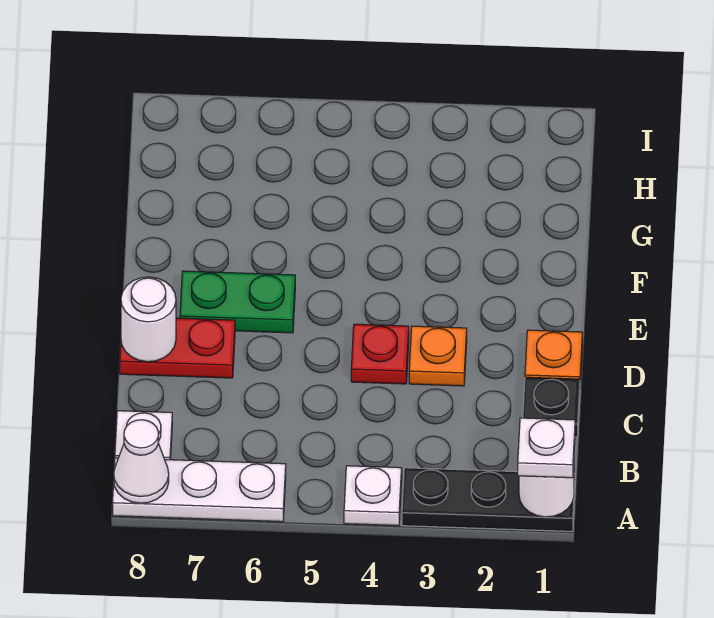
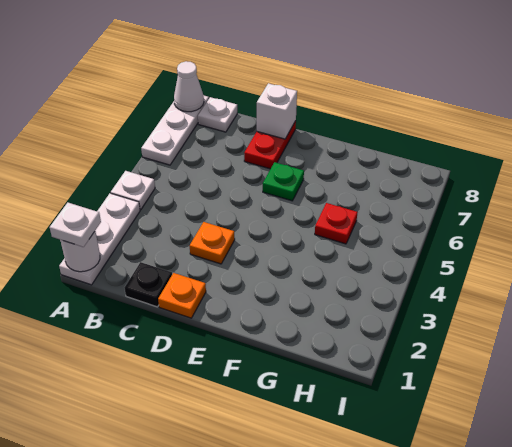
black plate A1:A3 level 1 -> white plate A1:A3 level 1
red plate D4 level 1 -> red plate G5 level 1
white round brick D8 level 2 -> white brick D8 level 2
green plate E6:E7 level 1 -> green plate E6 level 1

